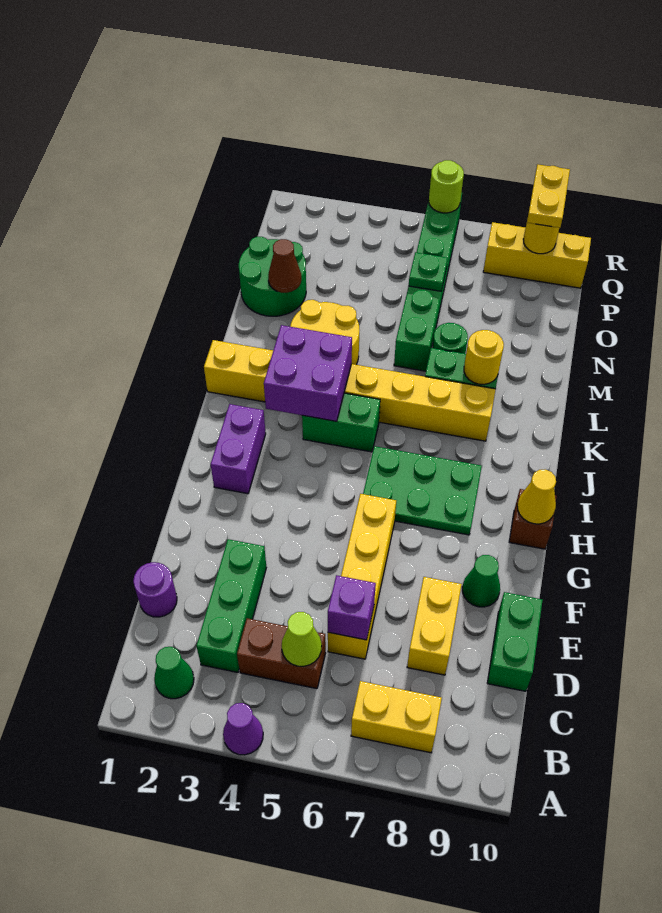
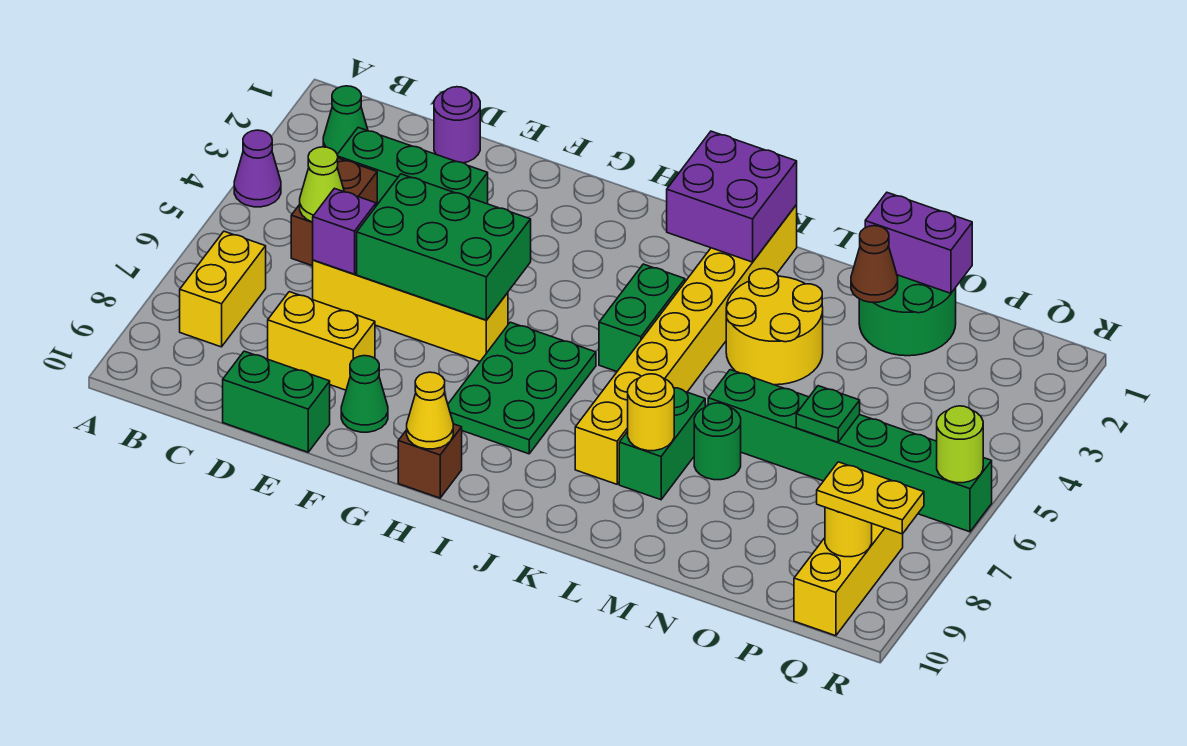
none -> green brick E5:G6 level 2
purple brick H2:I2 level 1 -> purple brick N1:O1 level 2
purple brick J3:K4 level 2 -> purple brick J1:K2 level 2

